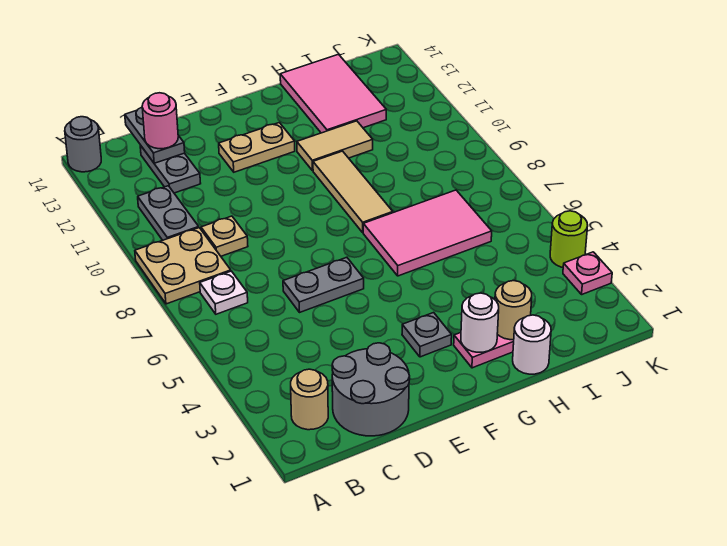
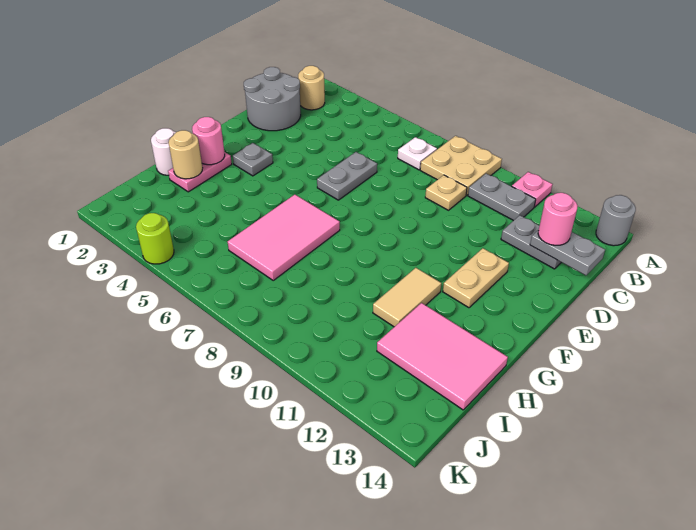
white round brick G2 level 2 -> pink round brick G2 level 2
tan tile G8:G10 level 1 -> none
pink plate K3 level 1 -> pink plate A11 level 1

